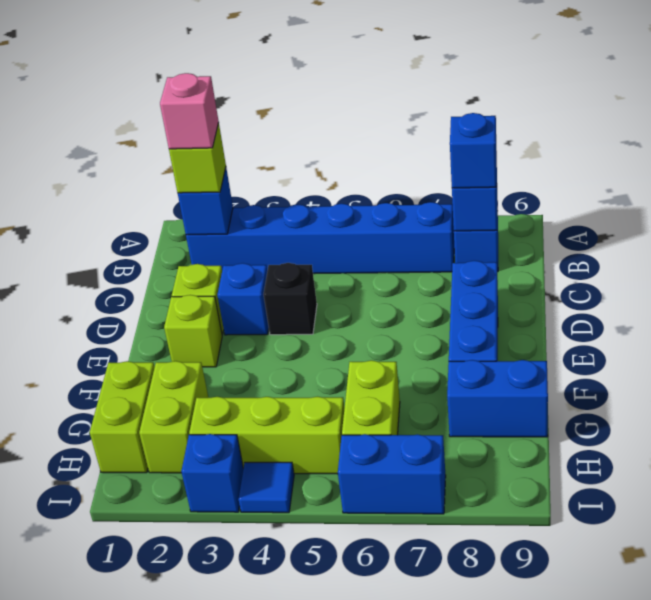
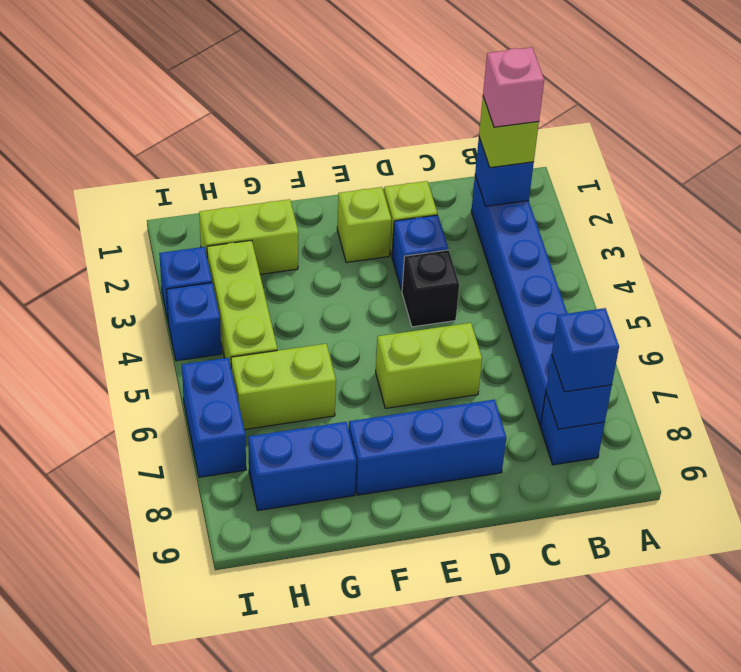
lime brick G1:H1 level 1 -> lime brick D6:E6 level 1
blue brick G8:G9 level 1 -> blue brick G8:H8 level 1
blue tile I4 level 1 -> blue brick I4 level 1

